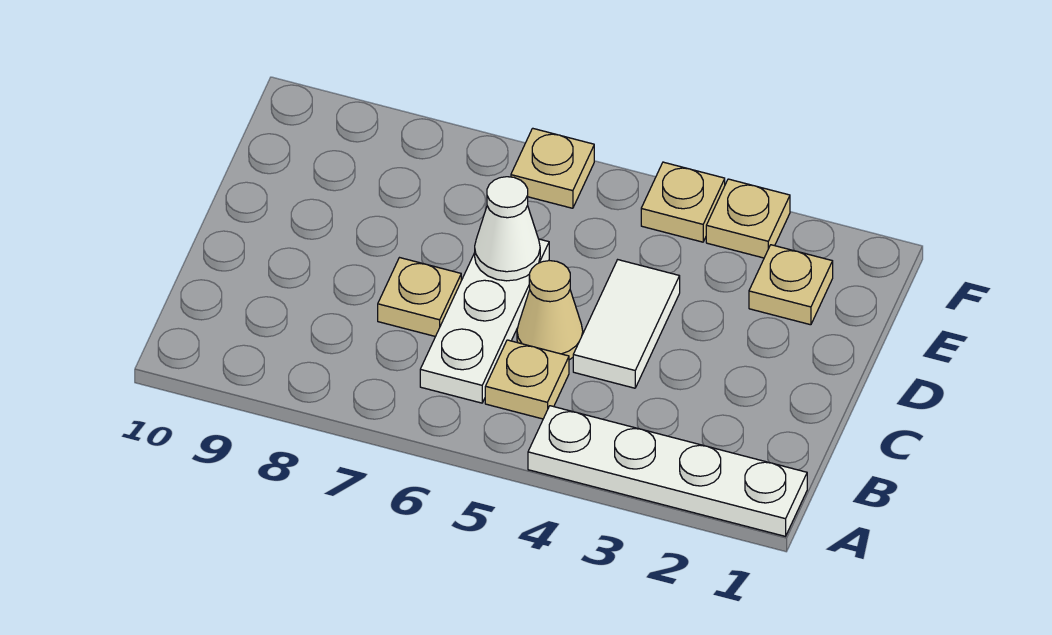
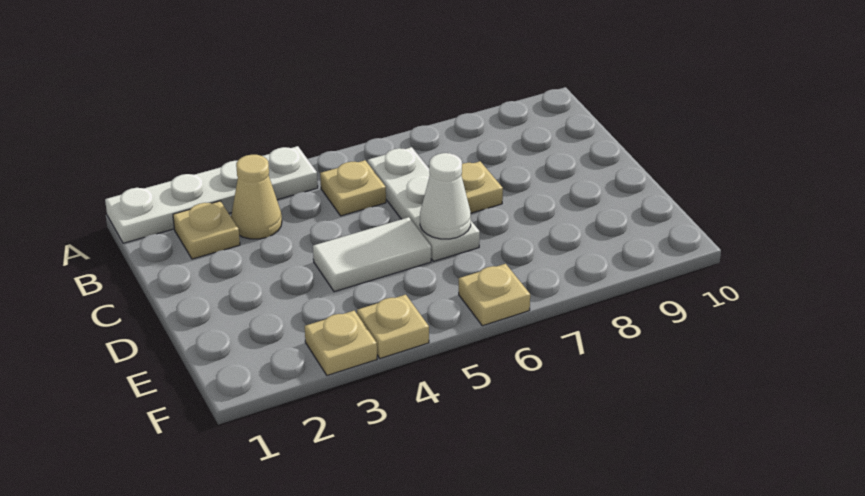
white tile C4:D4 level 1 -> white tile D4:D5 level 1
tan cone C5 level 1 -> tan cone B3 level 1
tan plate E2 level 1 -> tan plate B2 level 1

